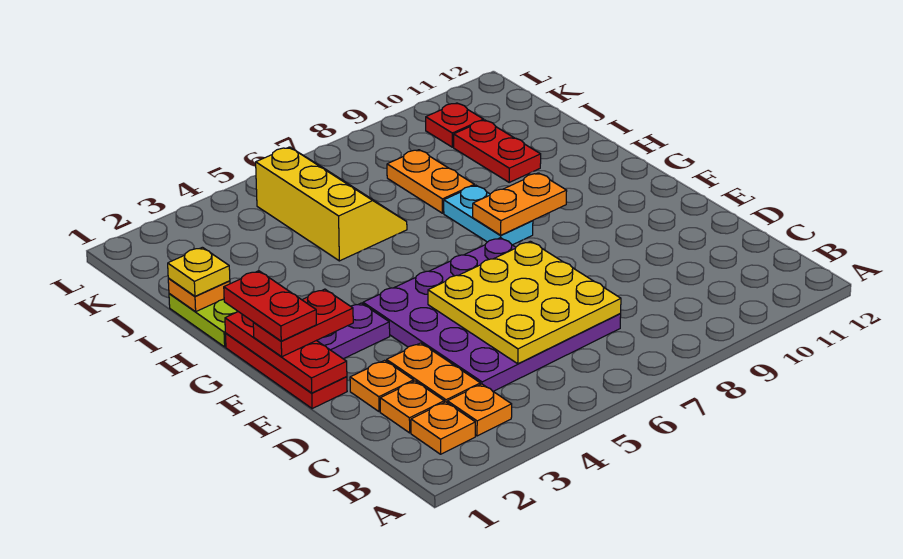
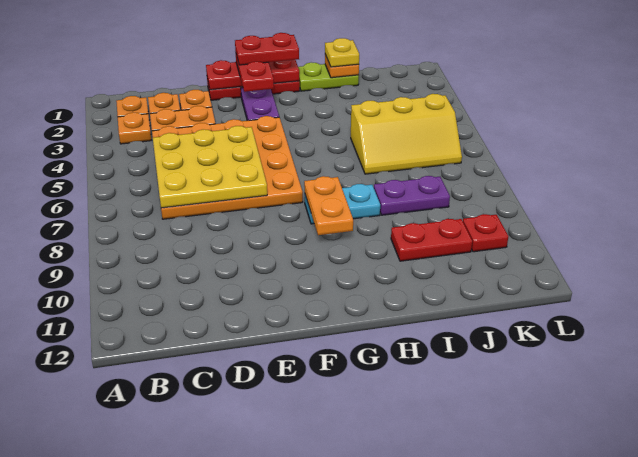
purple plate C4:F7 level 1 -> orange plate C4:F7 level 1
orange plate I8:J8 level 1 -> purple plate I8:J8 level 1

